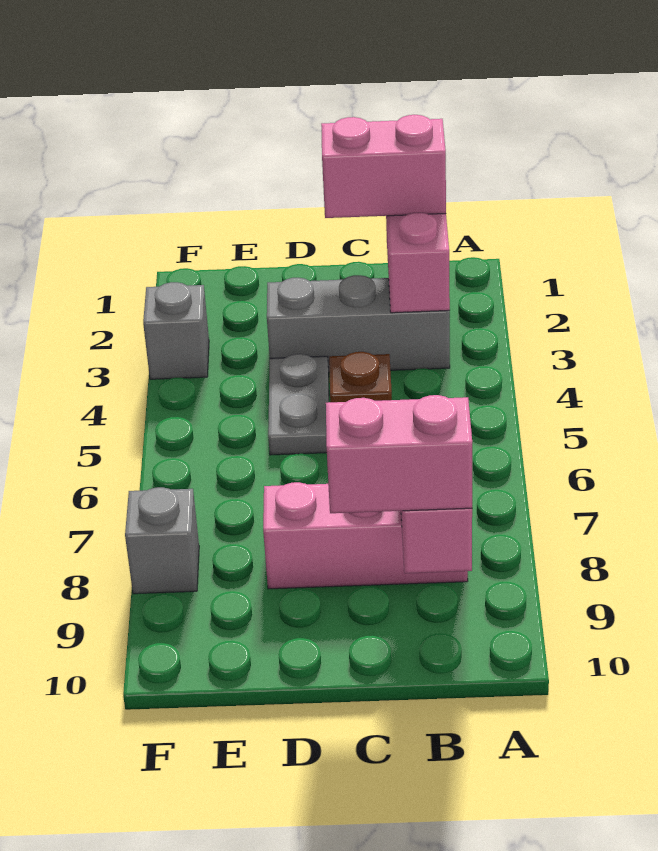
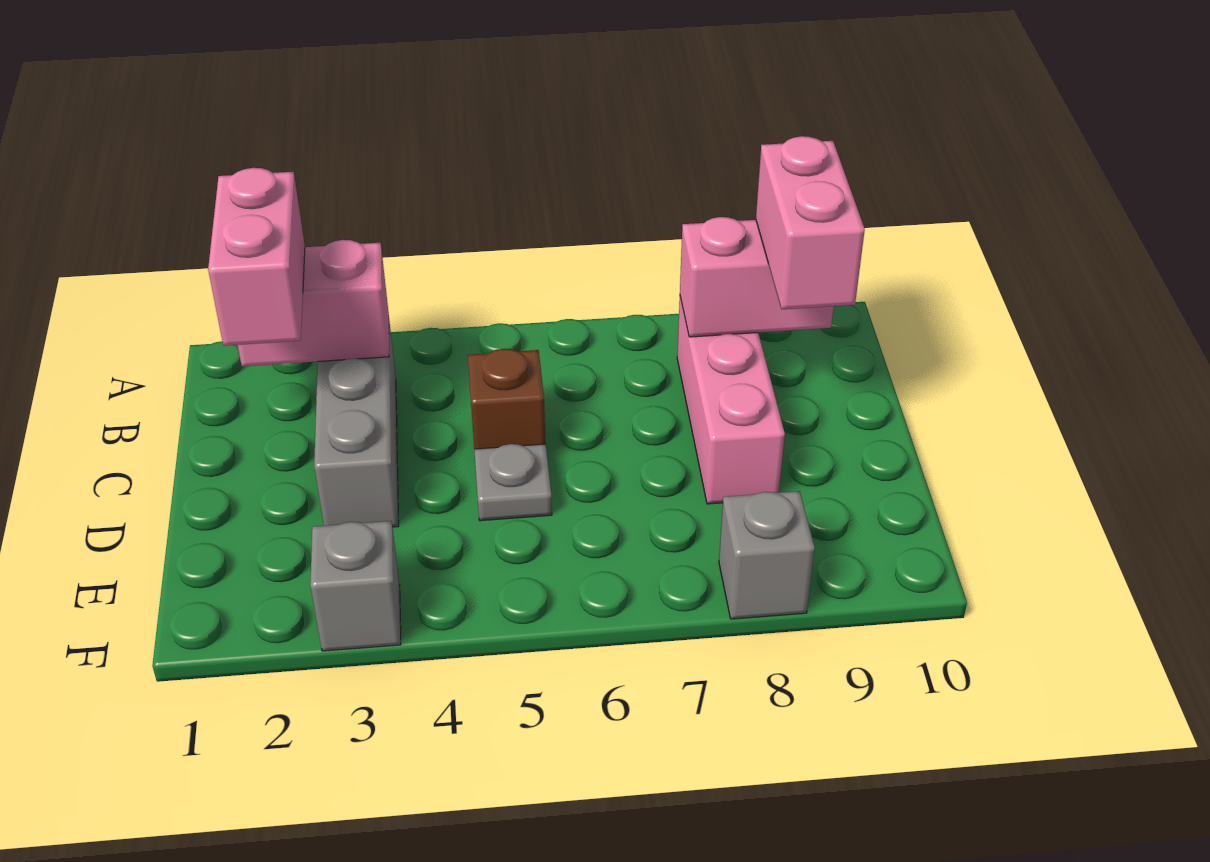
grey plate D4:D5 level 1 -> grey plate D5 level 1

